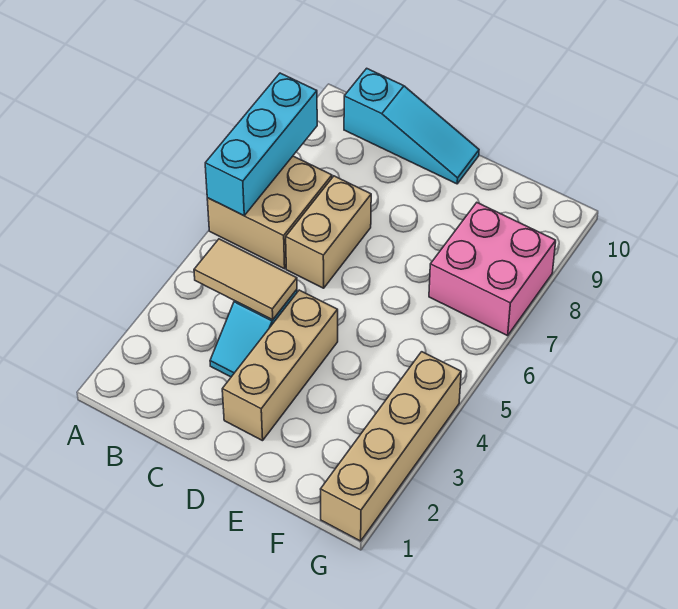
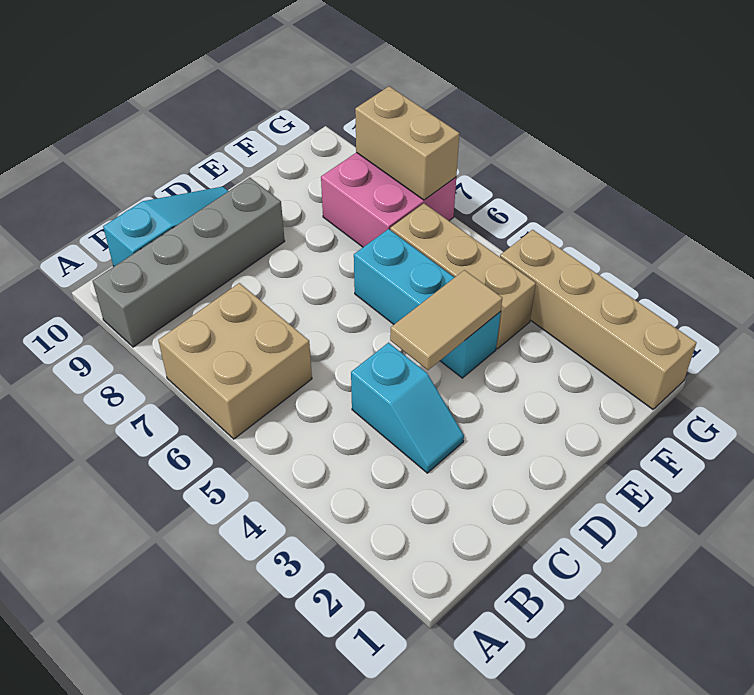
cyan brick A6:A8 level 2 -> cyan brick E4:E6 level 1
none -> grey brick A9:D9 level 1
tan tile B4:C4 level 2 -> tan tile D4:E4 level 2
tan brick C6:C7 level 1 -> tan brick G7:G8 level 2
tan brick D2:D4 level 1 -> tan brick F4:F6 level 1

